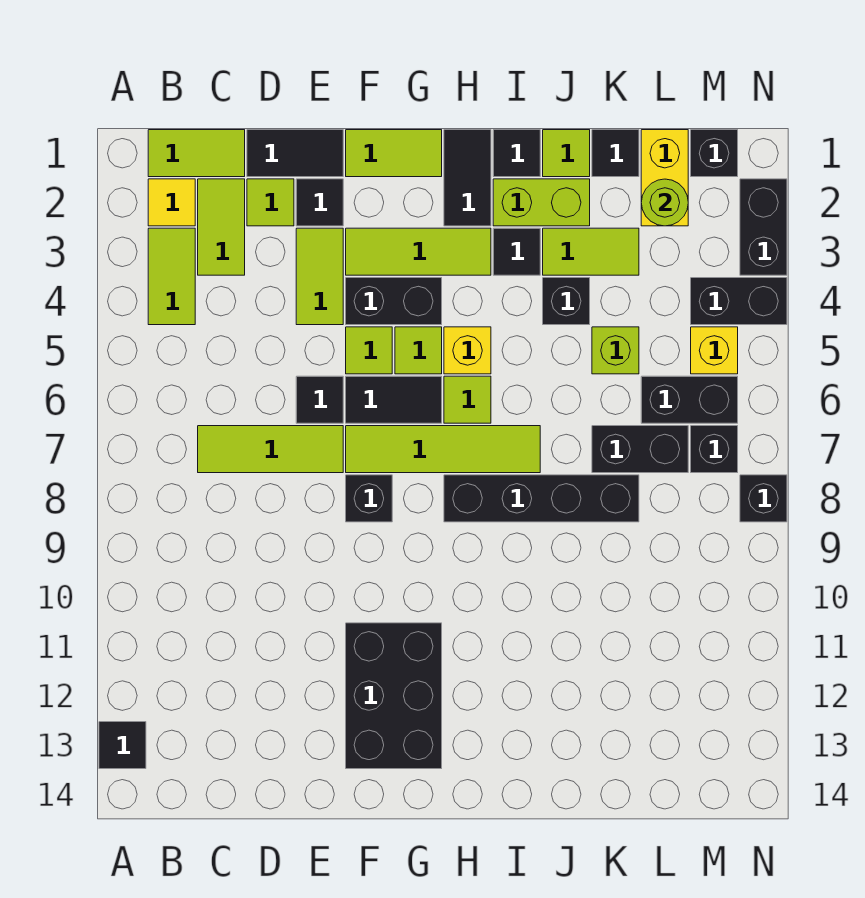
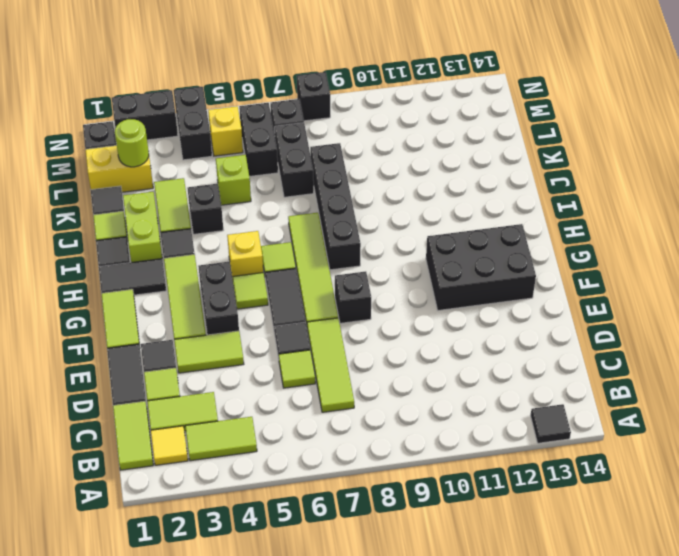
lime tile F5 level 1 -> lime tile D6 level 1

